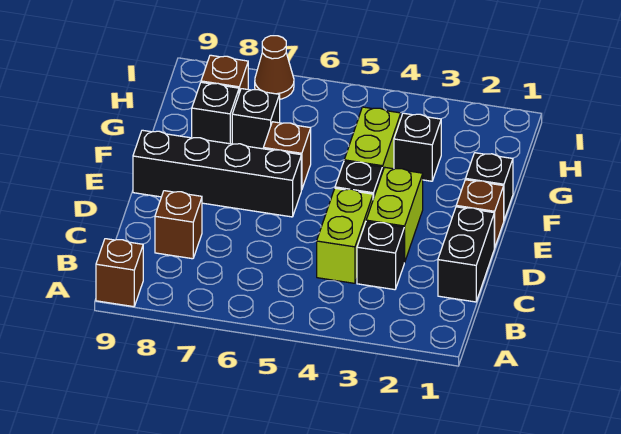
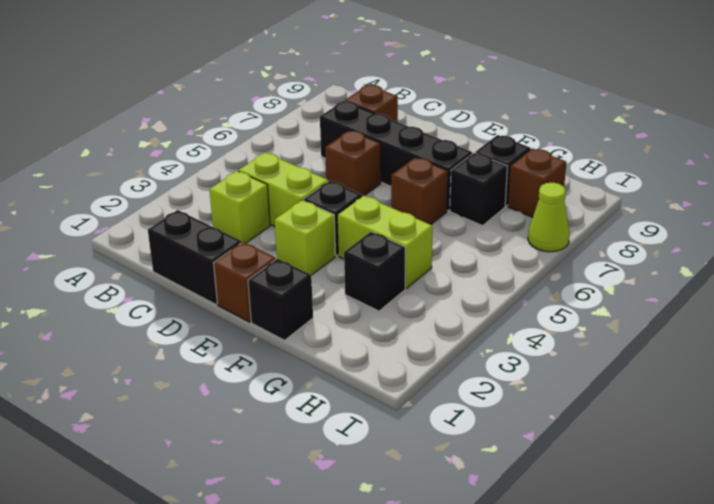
brown brick A9 level 1 -> brown brick D6 level 1
black brick C3 level 1 -> lime brick C3 level 1
lime brick D3:E3 level 1 -> lime brick E3 level 1
black brick E6:E9 level 1 -> black brick C7:F7 level 1
brown cone I7 level 1 -> lime cone I7 level 1

